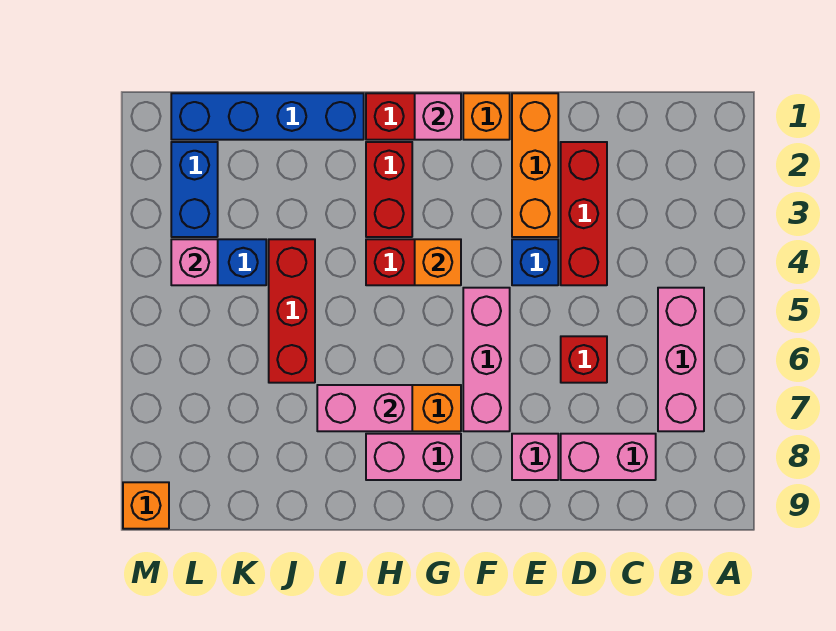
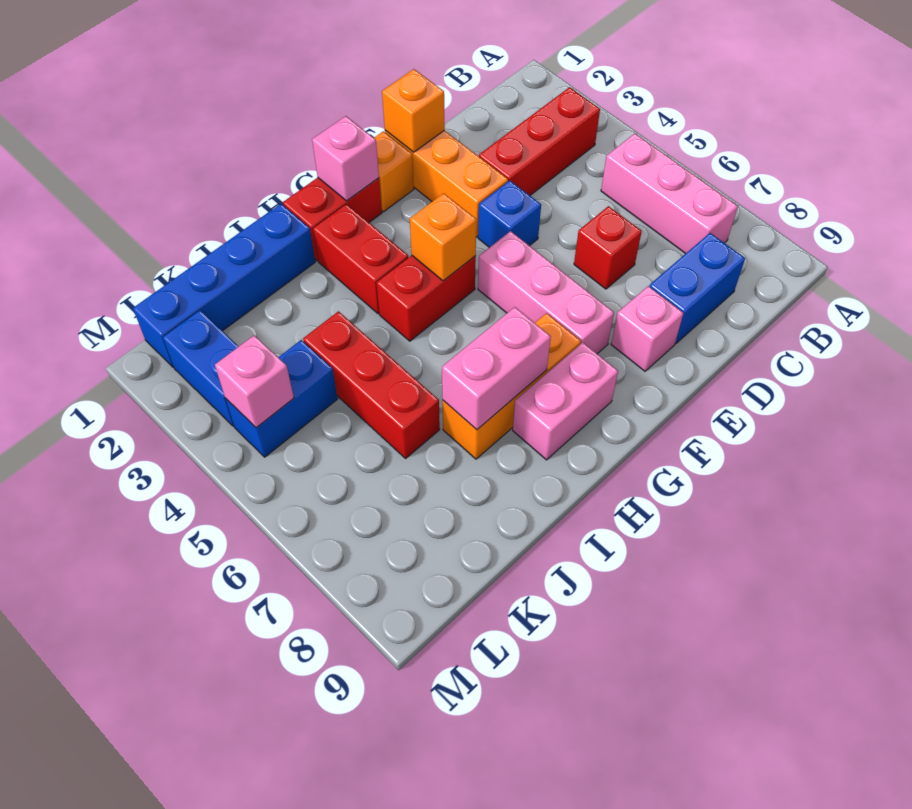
pink brick C8:D8 level 1 -> blue brick C8:D8 level 1
red brick D2:D4 level 1 -> red brick B3:D3 level 1
orange brick M9 level 1 -> orange brick E1 level 2

